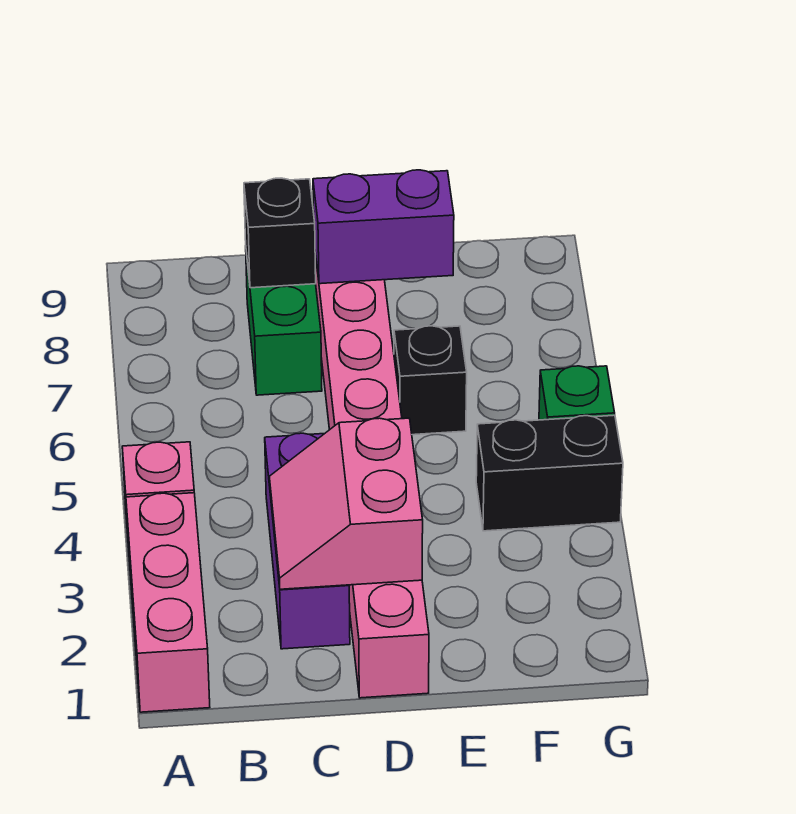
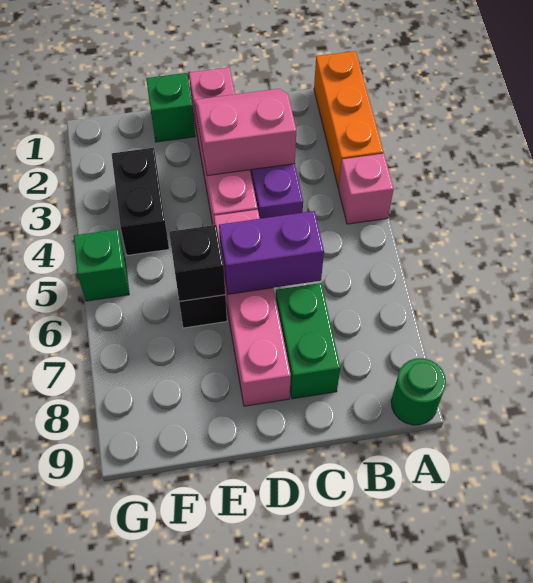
pink brick A1:A3 level 1 -> orange brick A1:A3 level 1
none -> green round brick A9 level 1
pink slope C2:D3 level 2 top D -> pink slope C2:D3 level 2 top 3
black brick C8 level 2 -> black brick E6 level 2
purple brick D8:E8 level 2 -> purple brick C6:D6 level 2
none -> green brick E1 level 1
black brick F4:G4 level 1 -> black brick F3:F4 level 1

